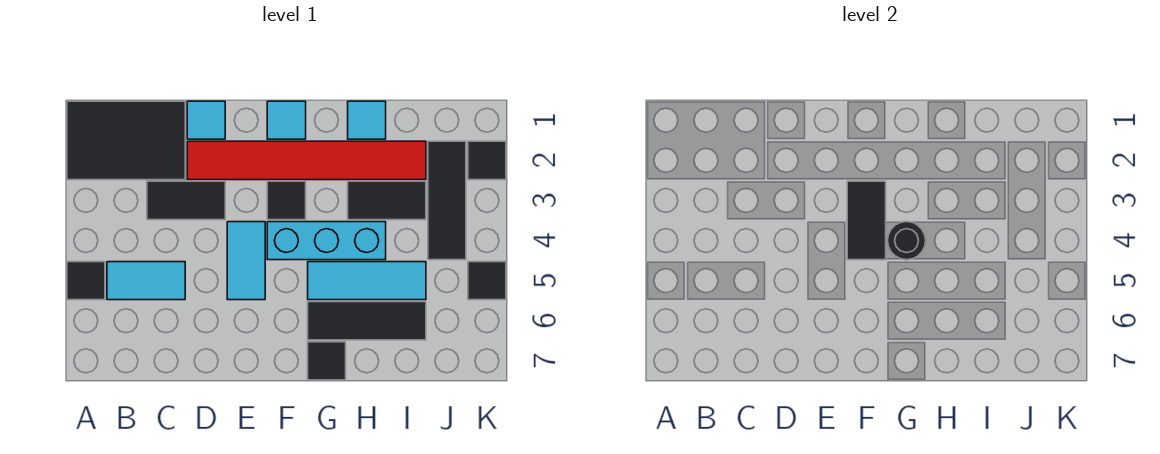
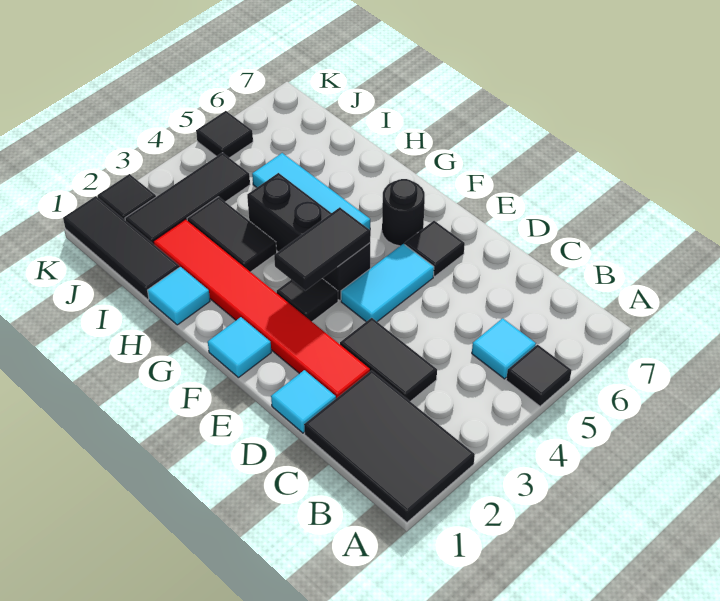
cyan tile B5:C5 level 1 -> cyan tile B5 level 1
cyan brick F4:H4 level 1 -> black brick F4:H4 level 1
black round brick G4 level 2 -> black round brick F6 level 1
black tile G6:I6 level 1 -> black tile I1:K1 level 1
black tile G7 level 1 -> black tile E6 level 1

